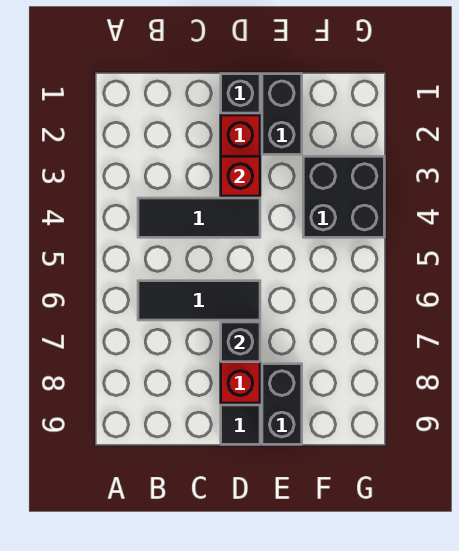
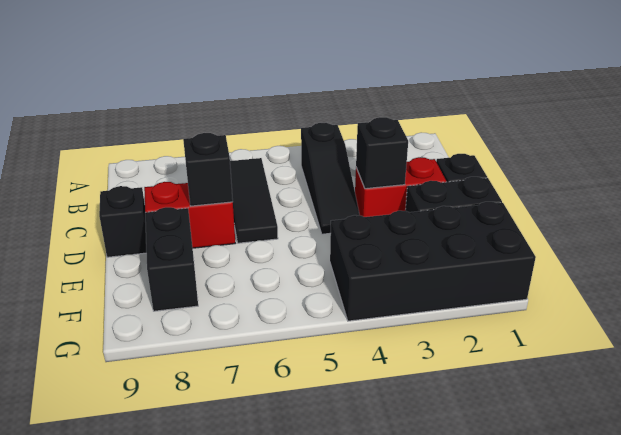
black tile B4:D4 level 1 -> black slope B4:D4 level 1 top B
red brick D3 level 2 -> black brick D3 level 2
black tile D9 level 1 -> black brick D9 level 1
black brick E8:E9 level 1 -> black brick E8:F8 level 1
black brick F3:G4 level 1 -> black brick F1:G4 level 1

